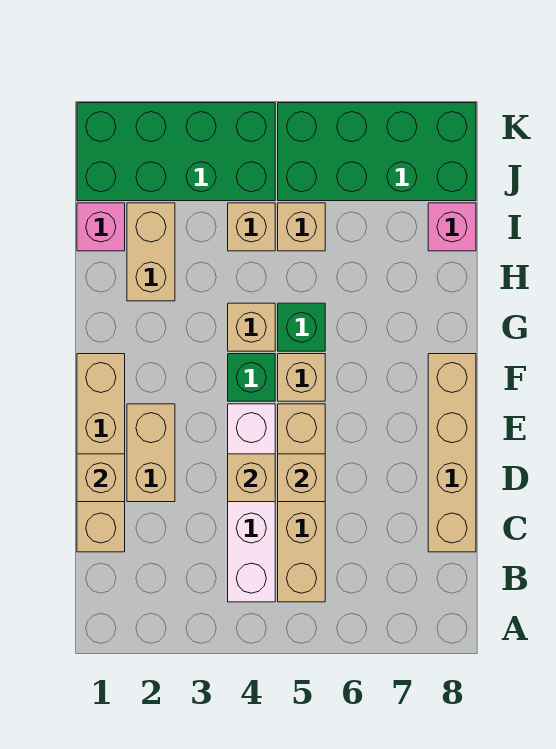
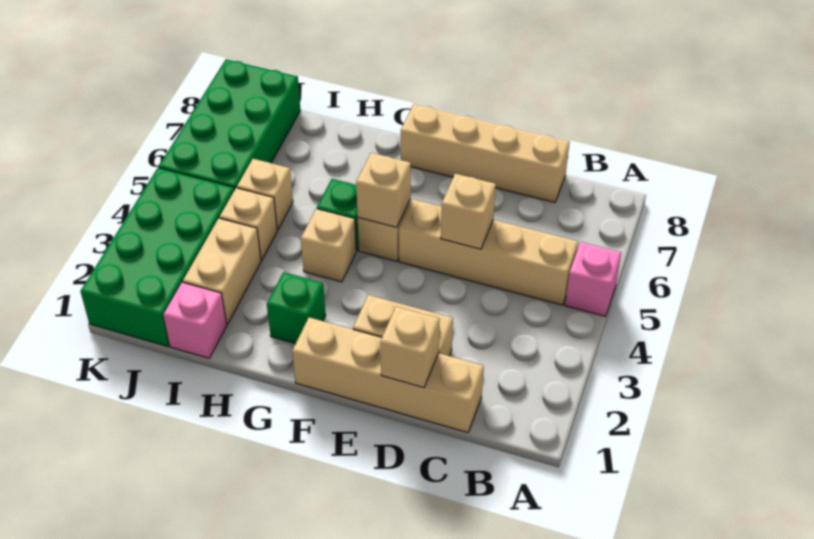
white brick B4:E4 level 1 -> none
tan brick D4 level 2 -> tan brick F5 level 2
green brick F4 level 1 -> green brick G2 level 1
tan brick H2:I2 level 1 -> tan brick I2:I3 level 1
pink brick I8 level 1 -> pink brick A5 level 1

